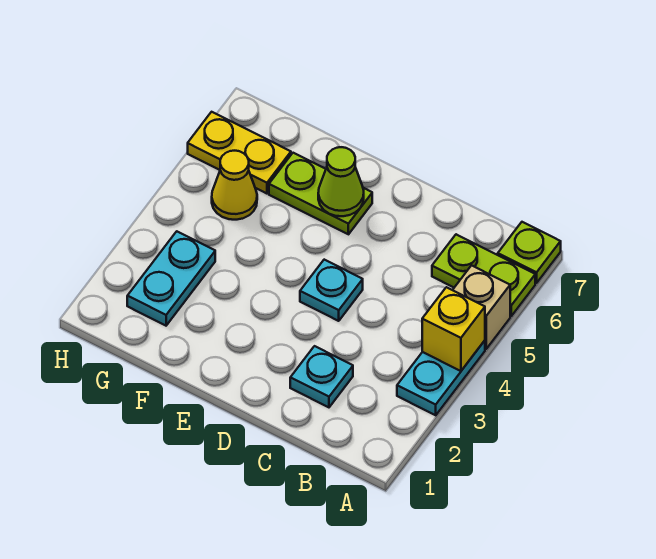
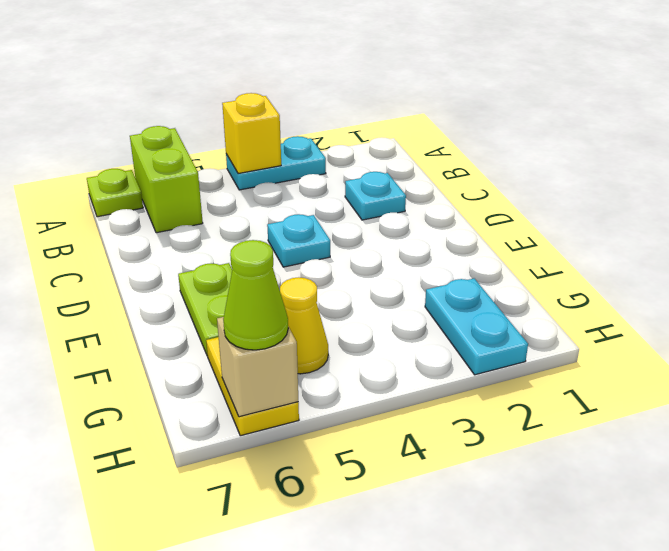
tan brick A5 level 1 -> tan brick H6 level 2
lime plate A6:B6 level 1 -> lime brick A6:B6 level 1
lime cone E6 level 2 -> lime cone H6 level 3
cyan plate G2:G3 level 1 -> cyan plate G2:H2 level 1

